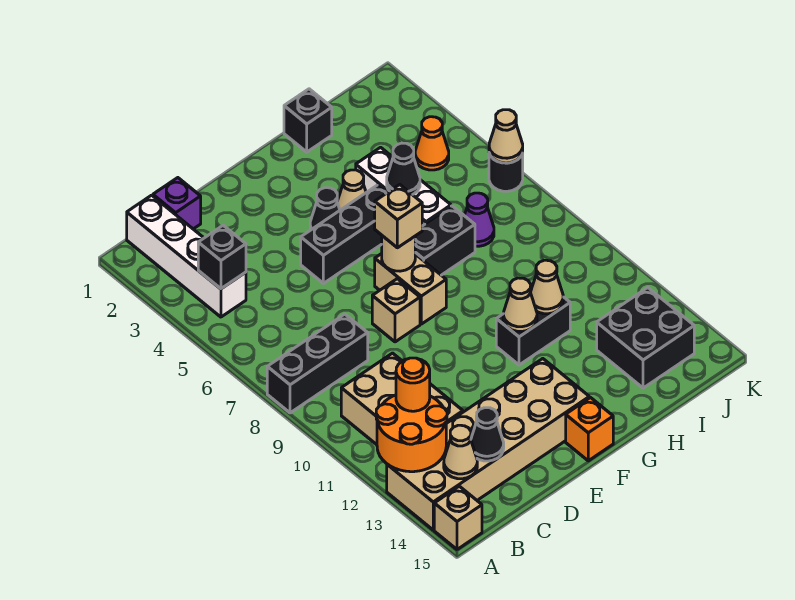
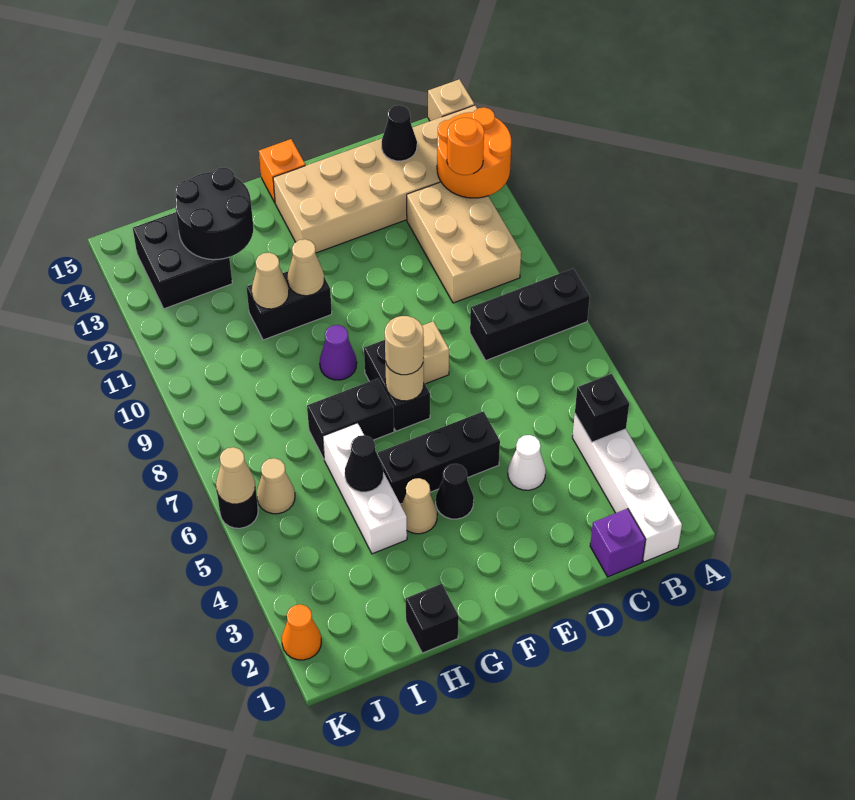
tan cone B14 level 2 -> tan cone J6 level 1
none -> white cone D4 level 1
tan brick F7:F8 level 1 -> black brick F7:F8 level 1
tan brick F7 level 3 -> tan round brick F7 level 3
none -> black round brick H13:I14 level 2
purple cone I7 level 1 -> purple cone G9 level 1
orange cone J4 level 1 -> orange cone K2 level 1

